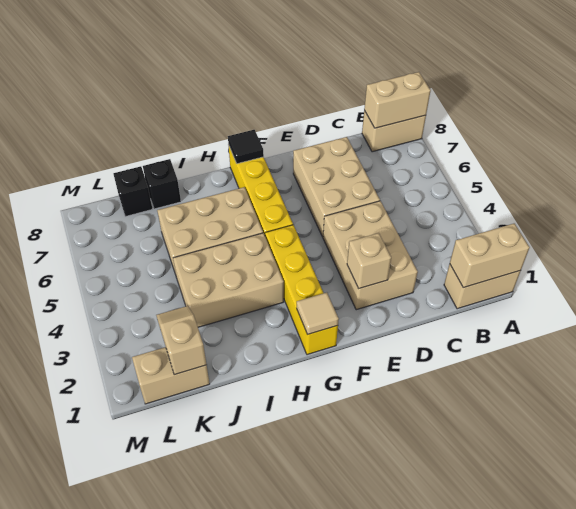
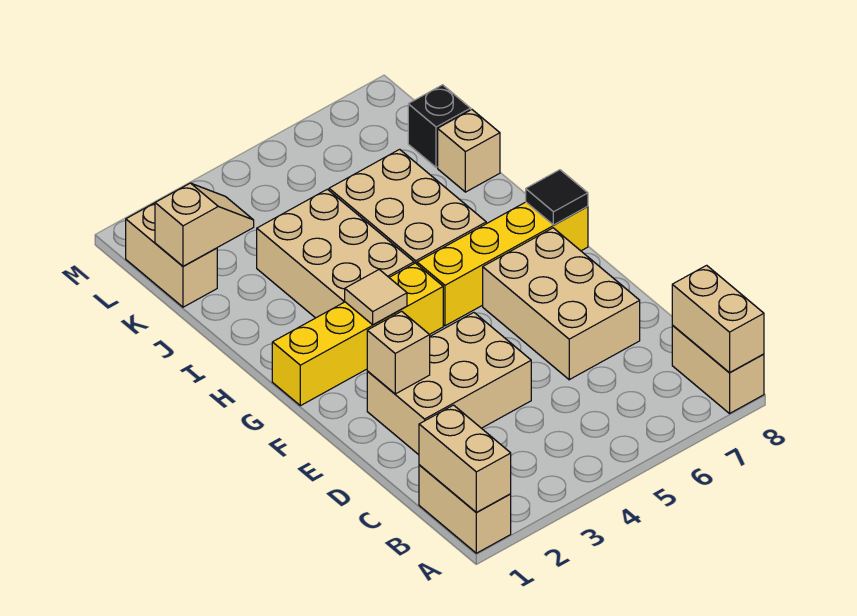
tan brick D5:E7 level 1 -> tan brick D6:F7 level 1
tan tile G1 level 2 -> tan tile G3 level 2
black brick J8 level 1 -> tan brick J8 level 1

